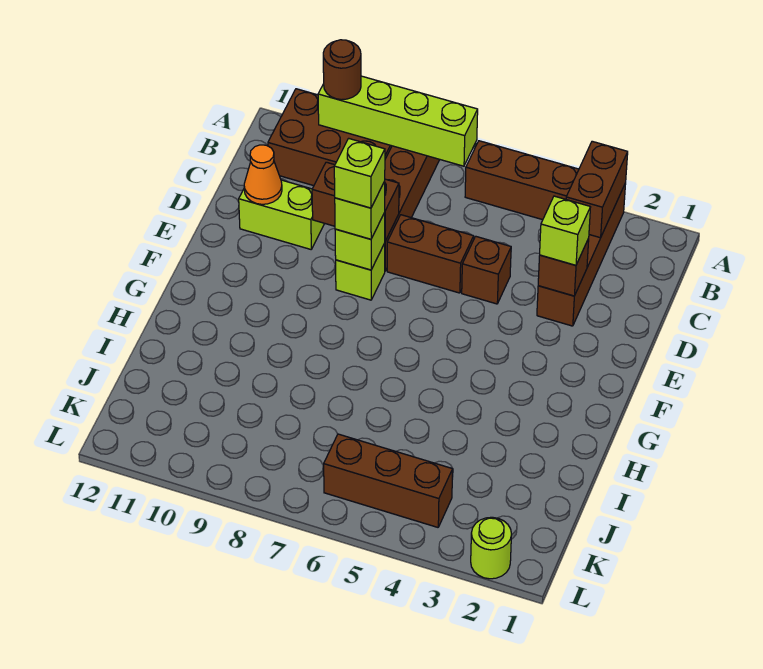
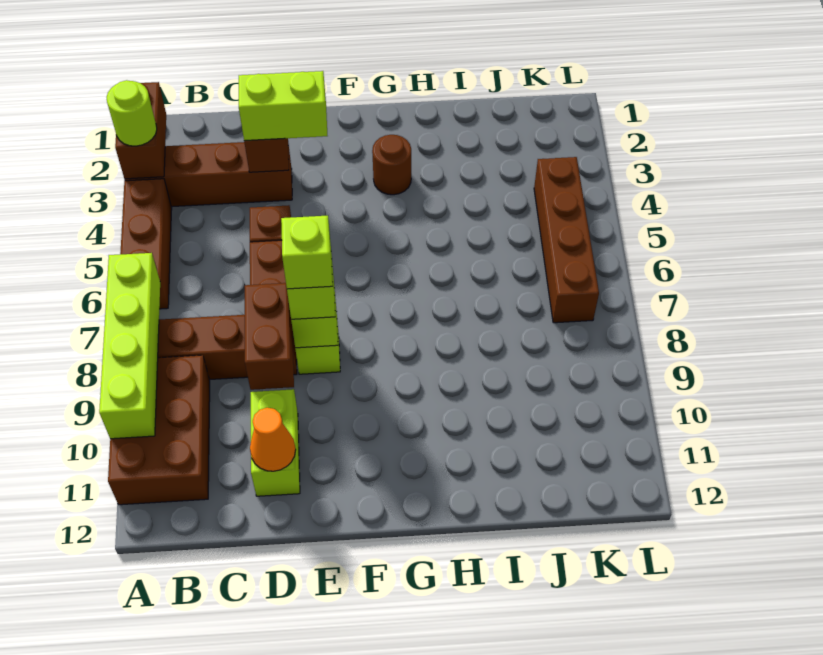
brown brick A3:B3 level 2 -> brown brick A2:A3 level 2
brown round brick A10 level 3 -> brown round brick G3 level 1
lime brick D3 level 3 -> lime brick D3:E3 level 3
brown brick K4:K6 level 1 -> brown brick K4:K7 level 1
lime round brick L2 level 1 -> lime round brick A3 level 3

